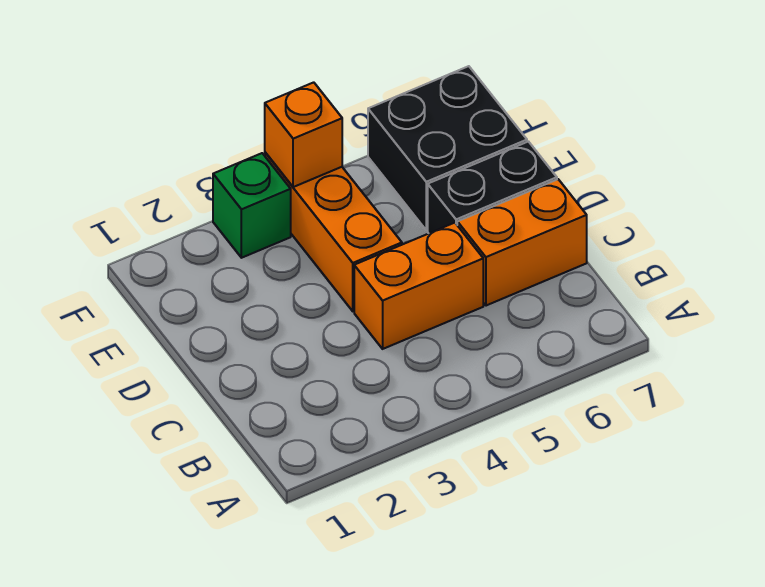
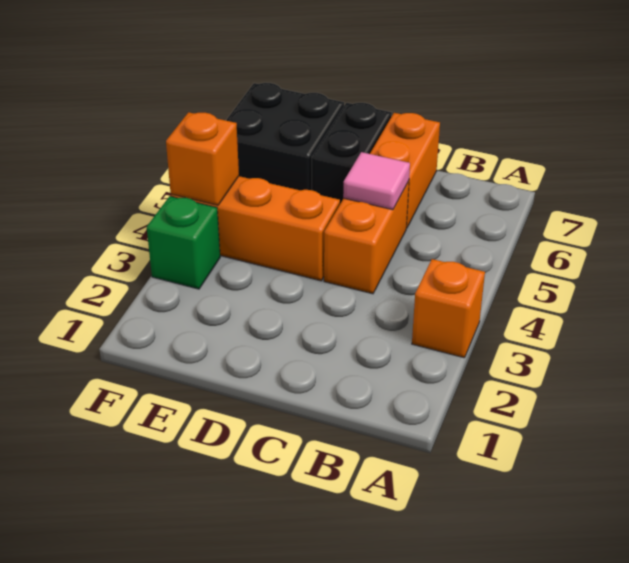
none -> orange brick A3 level 1
none -> pink tile C5 level 2

